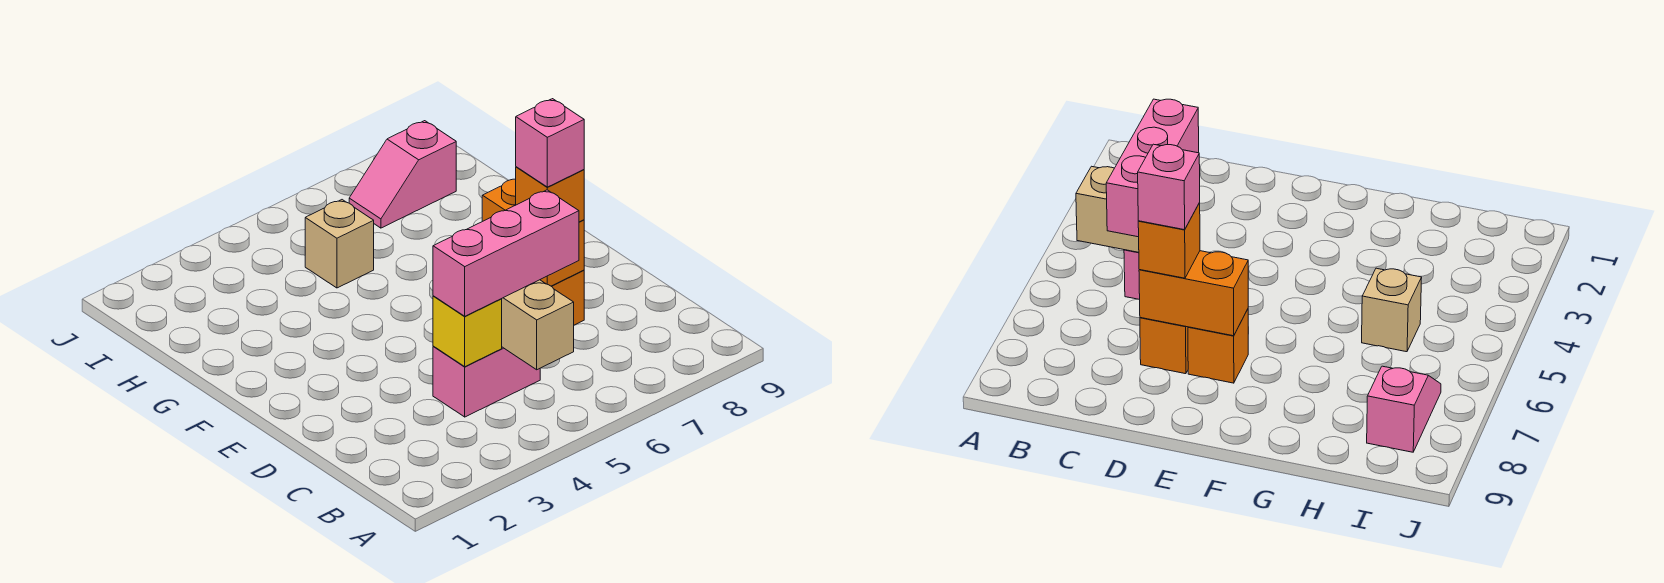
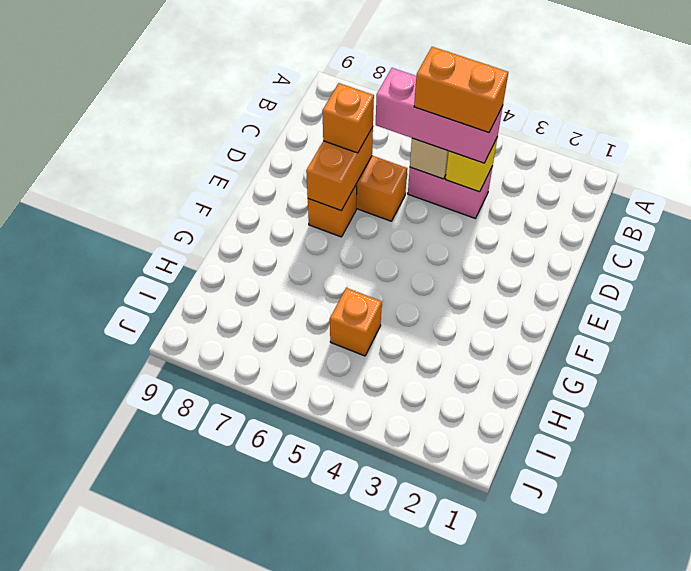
none -> orange brick C4:C5 level 4
pink brick D7 level 4 -> none
tan brick H5 level 1 -> orange brick H5 level 1
pink slope I7:I8 level 1 top 8 -> none

